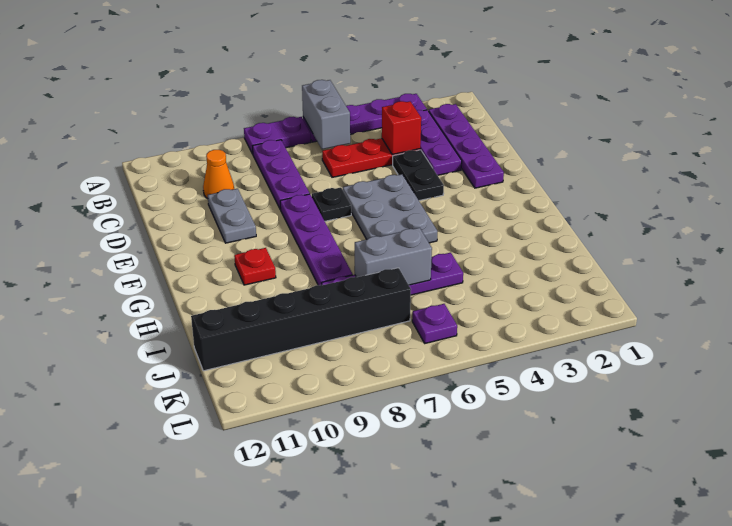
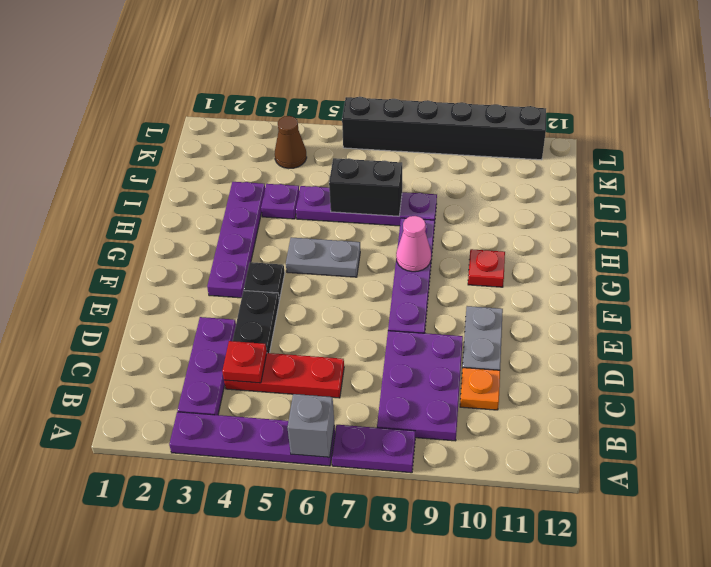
grey brick A6:B6 level 2 -> grey brick A6 level 2
purple plate B2:E2 level 1 -> purple plate F3:I3 level 1
purple plate B8:D8 level 1 -> purple plate B8:D9 level 1
red brick C4 level 2 -> red plate C4 level 2
orange cone C10 level 1 -> orange plate C10 level 1
grey plate E5:G6 level 1 -> grey plate G5:G6 level 1
black plate E7 level 1 -> black plate F4 level 1
none -> pink cone G8 level 2
grey brick I6:I7 level 2 -> black brick I6:I7 level 2
black brick J7:J12 level 1 -> black brick L6:L11 level 1
none -> brown cone K4 level 1
purple plate K6 level 1 -> purple plate I4 level 1

